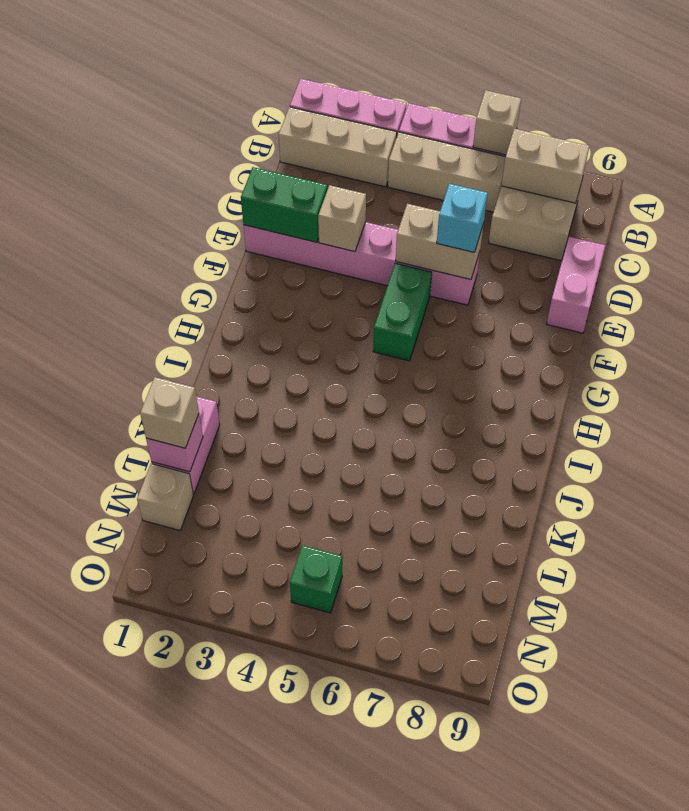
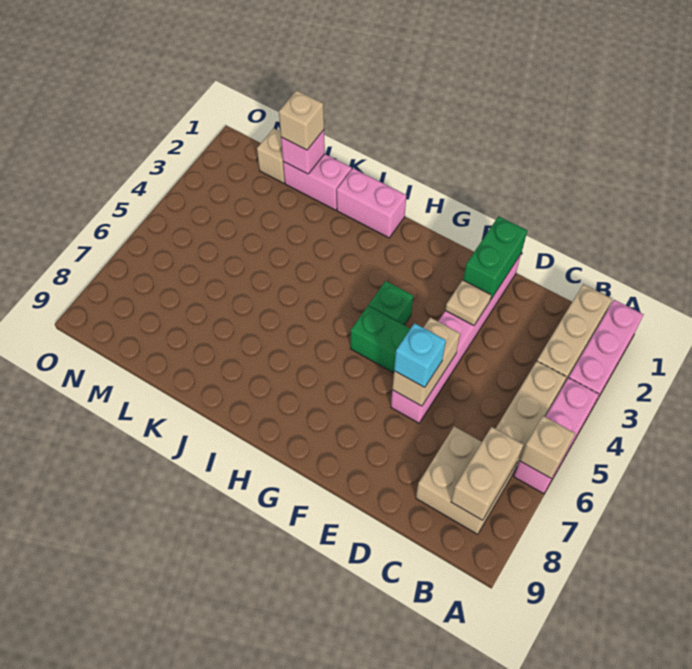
pink brick D9:E9 level 1 -> pink brick I1:J1 level 1
tan brick E3 level 2 -> tan plate E3 level 2
green brick N5 level 1 -> green brick G4 level 1

